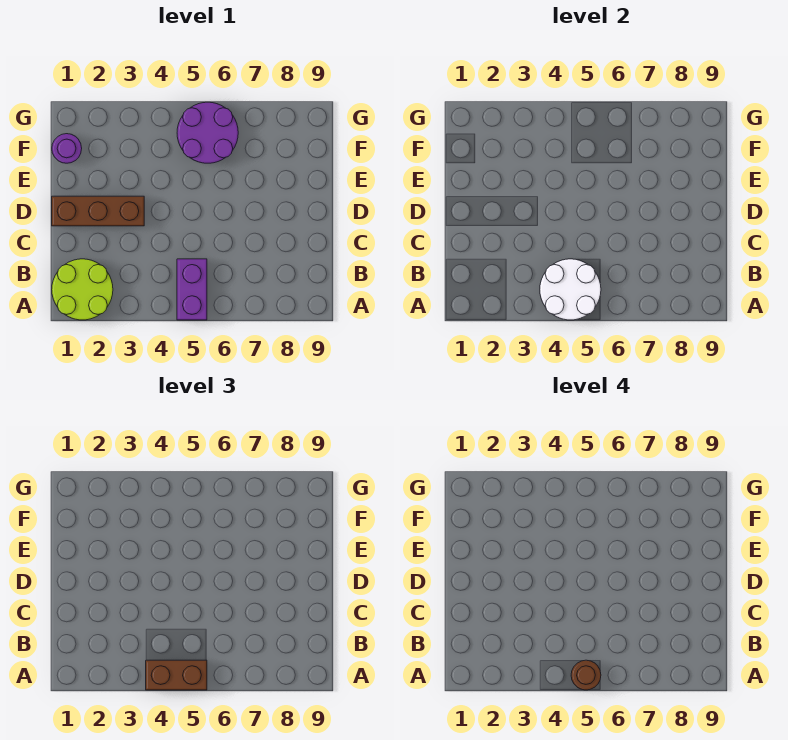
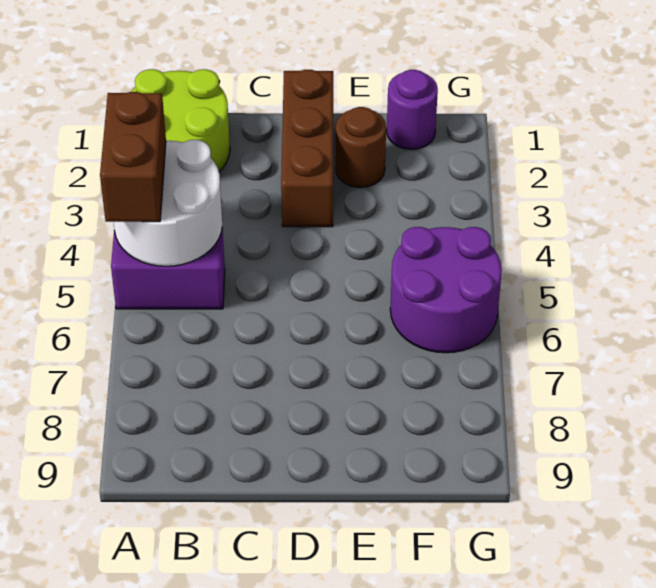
brown round brick A5 level 4 -> brown round brick E2 level 1

